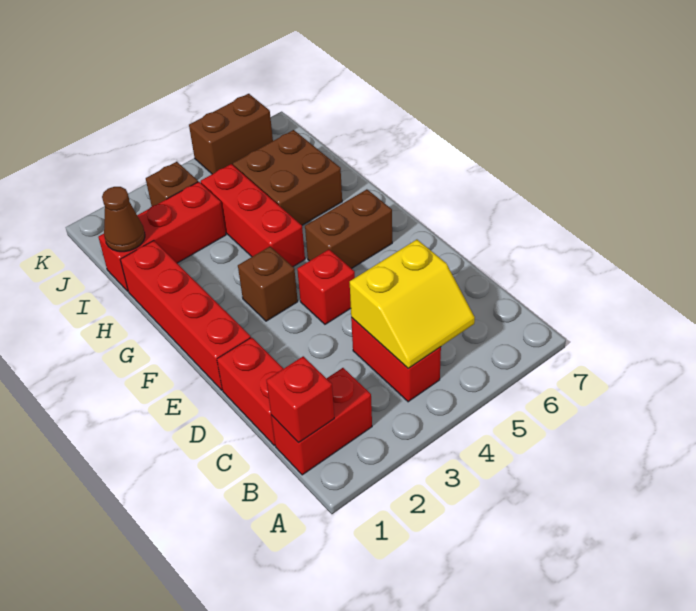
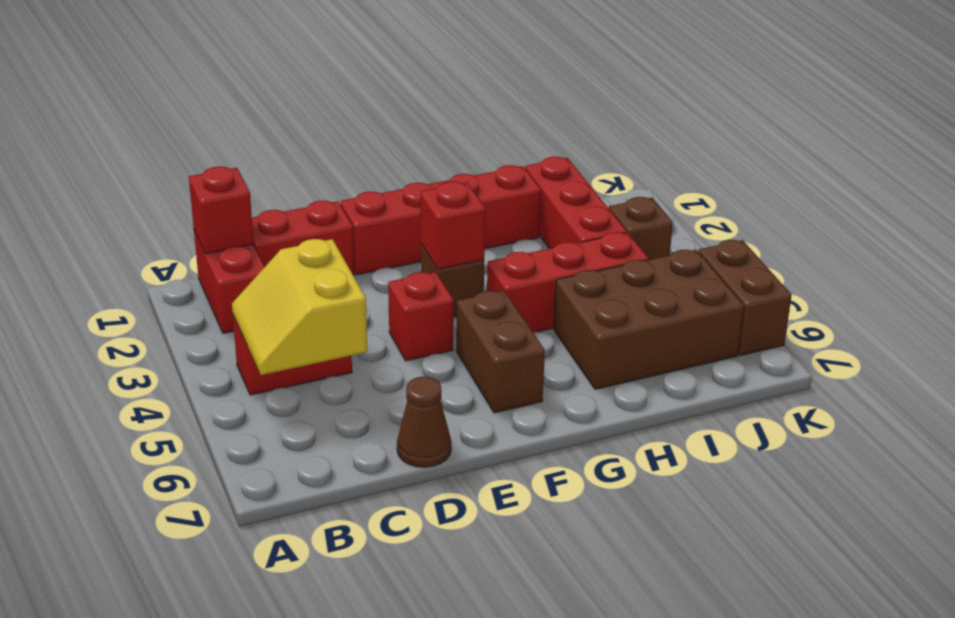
none -> red brick F3 level 2
brown brick H5:I6 level 1 -> brown brick H5:J6 level 1
brown cone I1 level 2 -> brown cone D7 level 1

